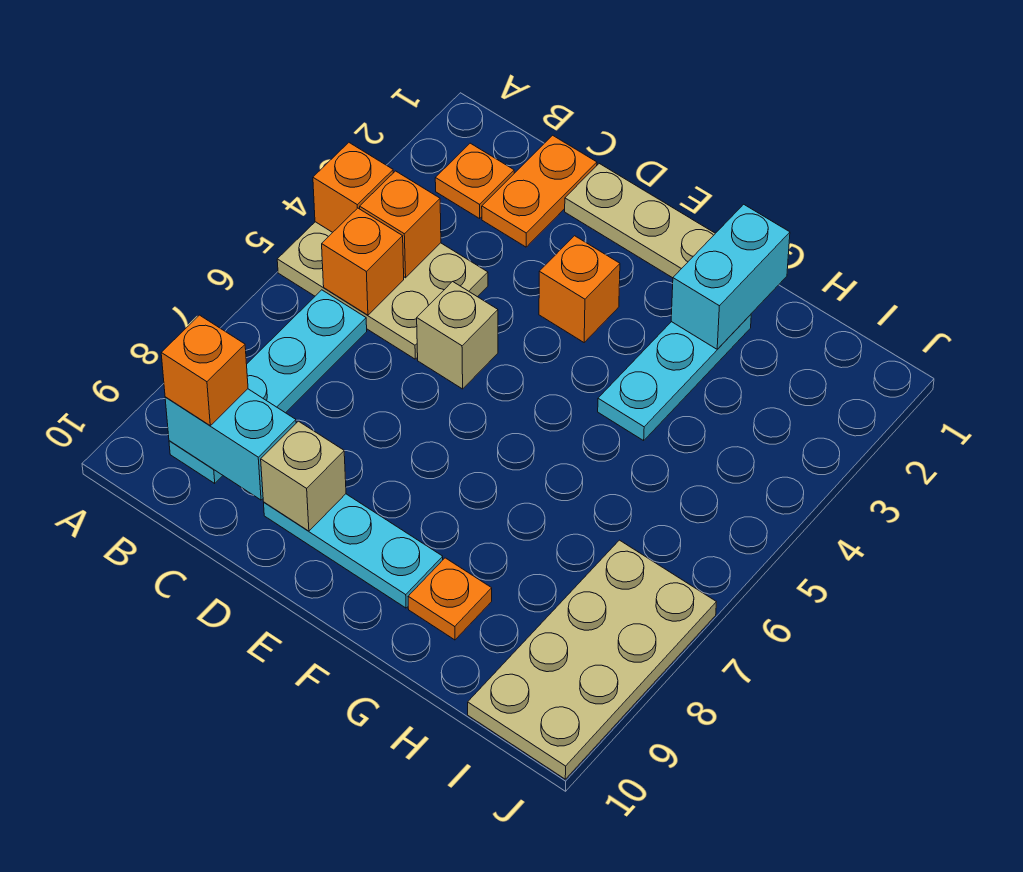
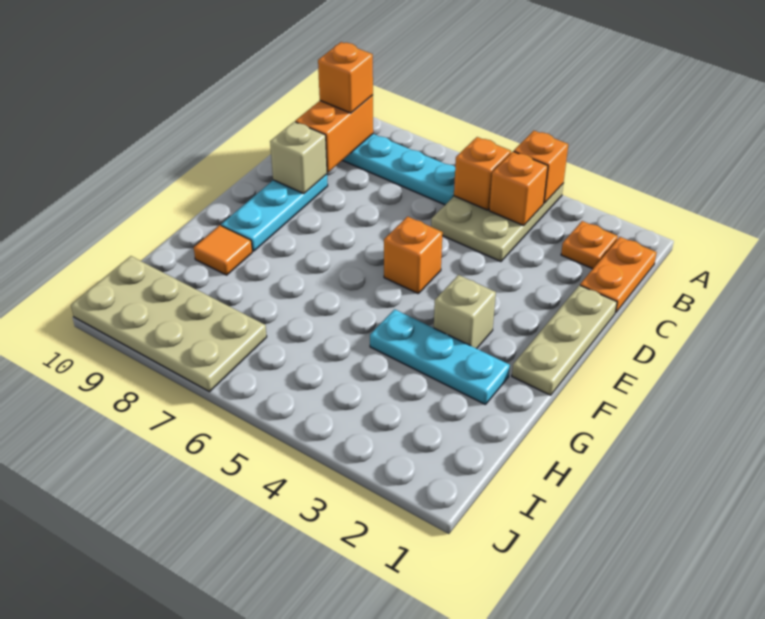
cyan brick B9:C9 level 2 -> orange brick B9:C9 level 2
orange plate C1:C2 level 1 -> orange plate B1:C1 level 1
tan brick D5 level 1 -> tan brick F3 level 1
orange brick E3 level 1 -> orange brick E5 level 1
cyan brick G1:G2 level 2 -> none
orange plate G9 level 1 -> orange tile G9 level 1

